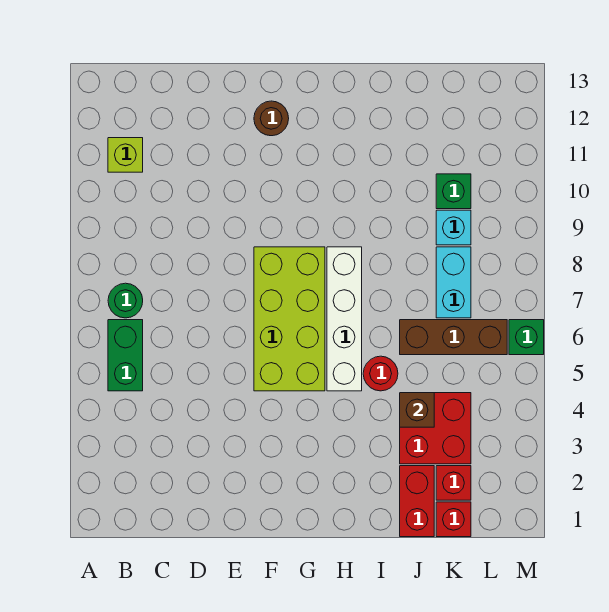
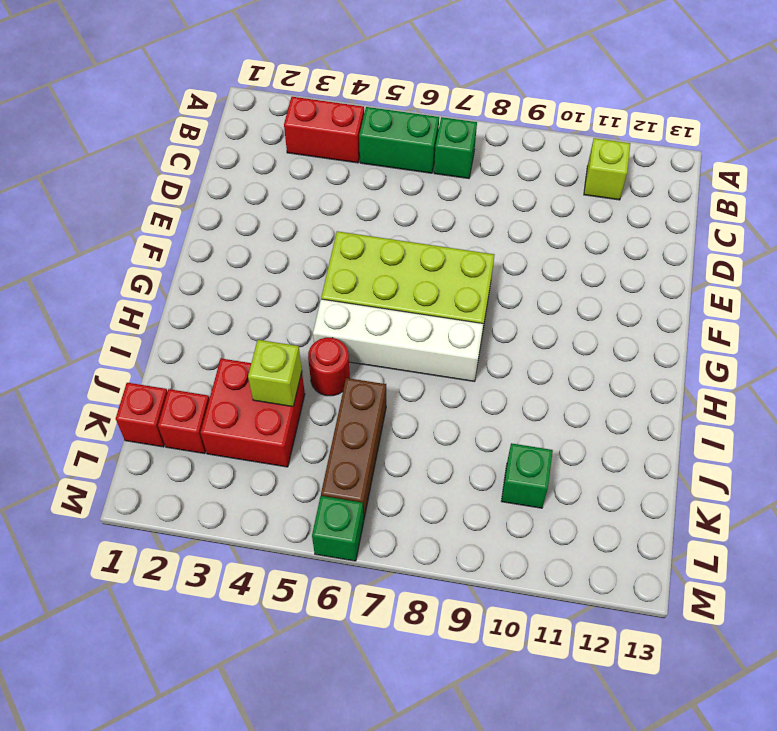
green round brick B7 level 1 -> green brick B7 level 1
brown round brick F12 level 1 -> none
red brick J1:J2 level 1 -> red brick B3:B4 level 1
brown brick J4 level 2 -> lime brick J4 level 2
cyan brick K7:K8 level 1 -> none
cyan brick K9 level 1 -> none

